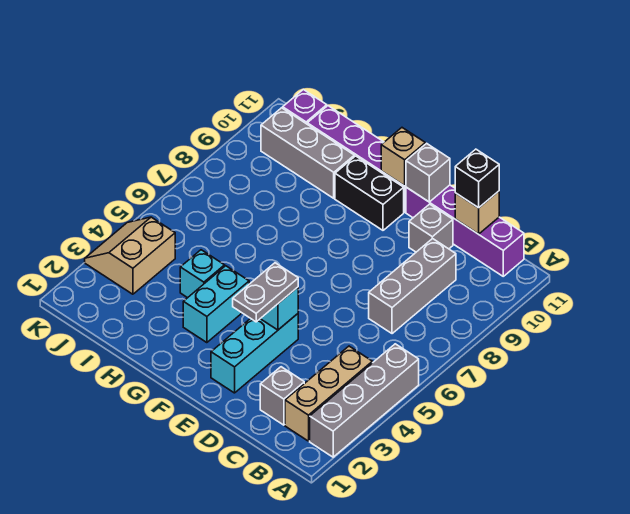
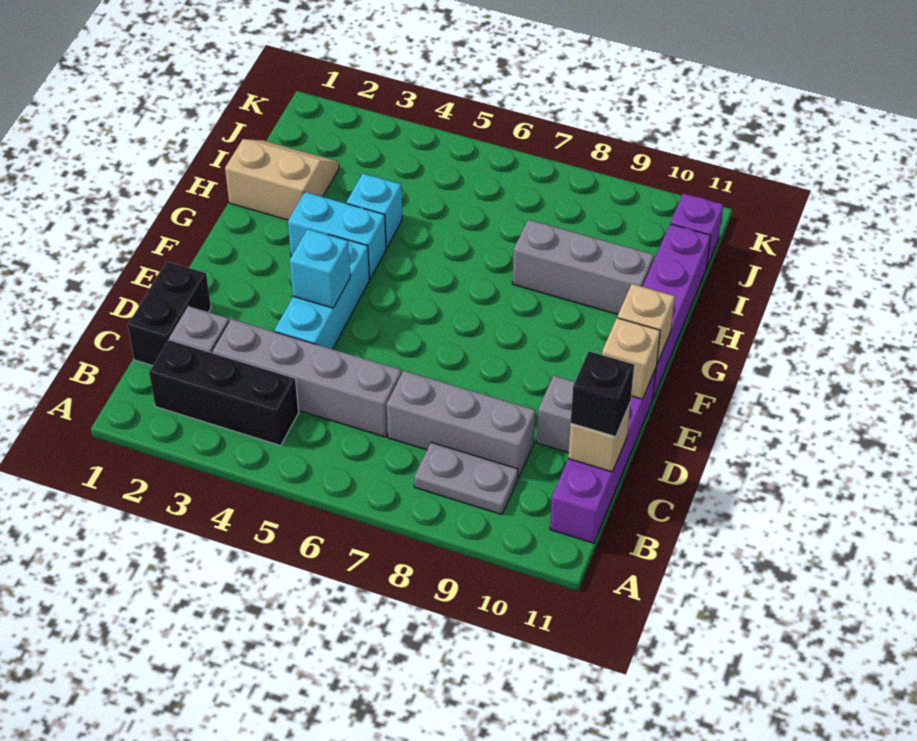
grey brick A2:A5 level 1 -> grey brick C3:C6 level 1
tan brick B2:B4 level 1 -> black brick B2:B4 level 1
cyan brick E2:E4 level 1 -> cyan brick D4:F4 level 1
grey plate E3:E4 level 3 -> grey plate B8:B9 level 1
grey brick E11 level 2 -> tan brick E11 level 2
black brick F10:G10 level 1 -> black brick C1:D1 level 1
grey brick H10:J10 level 1 -> grey brick H8:H10 level 1
tan slope J3:K4 level 1 top J -> tan slope H1:I2 level 1 top H

